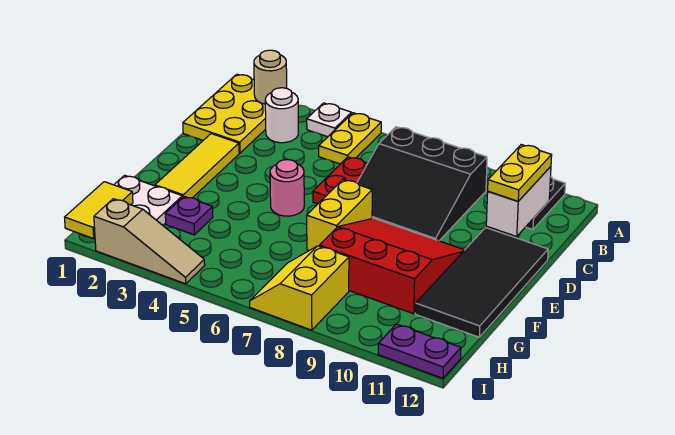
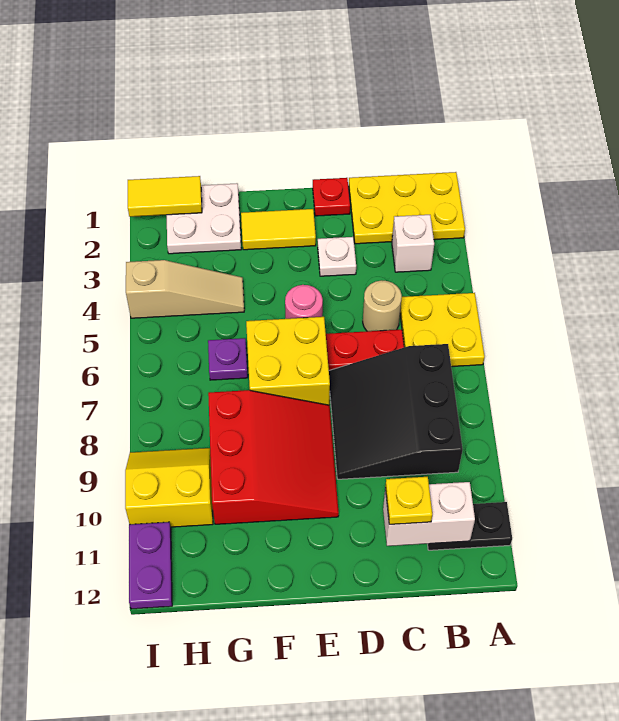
tan round brick A2 level 2 -> tan round brick C5 level 1
white plate A4 level 1 -> white plate D3 level 1
yellow plate A5:B5 level 1 -> yellow plate A5:B6 level 1
white round brick B3 level 1 -> white brick B3 level 1
yellow plate B11:C11 level 3 -> yellow plate C11 level 3
none -> red plate D1 level 1
yellow tile D2:F2 level 1 -> yellow tile E2:F2 level 1
black tile D11:G12 level 1 -> none
yellow brick E7:F7 level 1 -> yellow brick E6:F7 level 1
purple plate G3 level 1 -> purple plate G6 level 1
yellow slope H7:I8 level 1 top 8 -> yellow slope H9:I10 level 1 top 10
tan slope I2:I4 level 1 top 2 -> tan slope G4:I4 level 1 top I

